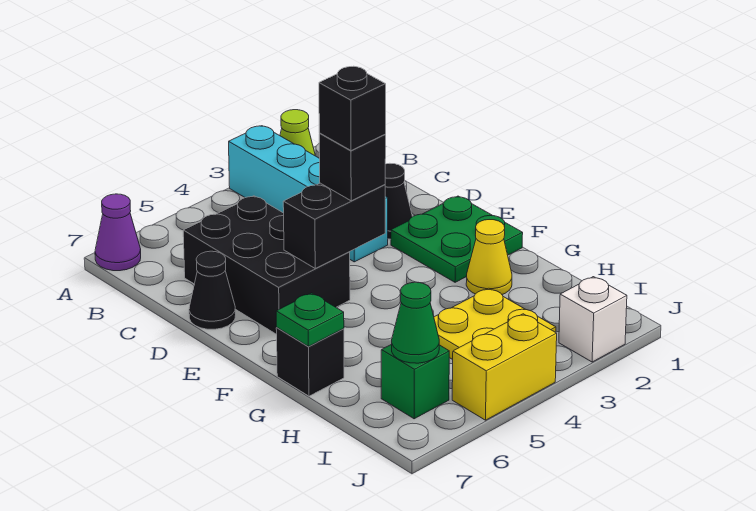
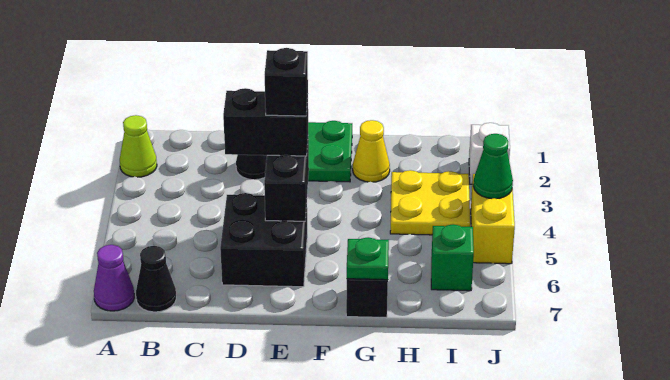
cyan brick A3:D3 level 1 -> none
black brick C5:E6 level 1 -> black brick D5:E6 level 1
black cone D7 level 1 -> black cone B7 level 1
black brick E4 level 3 -> black brick D4:E4 level 3
green cone I6 level 2 -> green cone J4 level 2

